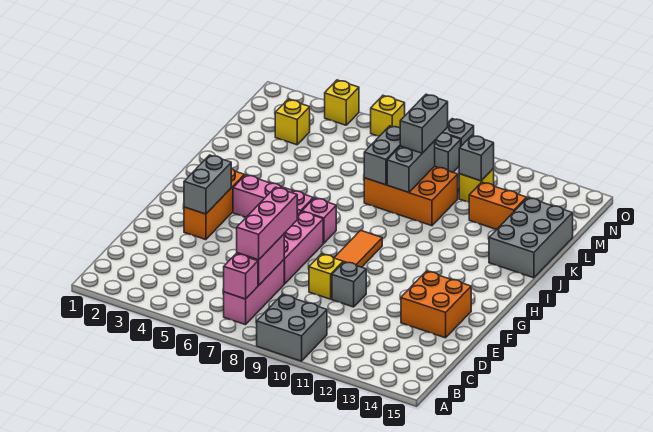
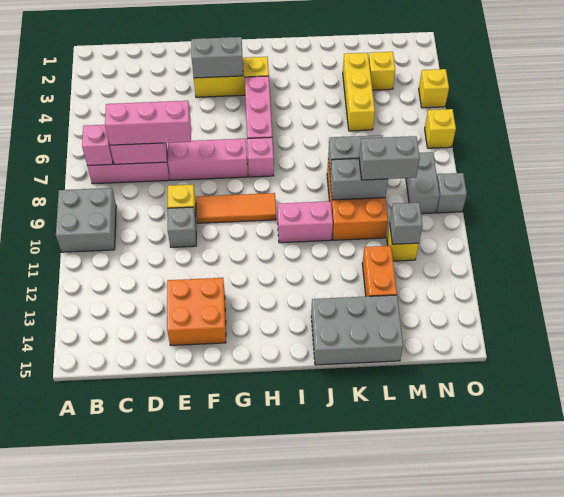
orange brick F3:H3 level 1 -> yellow brick F3:H3 level 1
none -> pink brick I10:J10 level 1
none -> yellow brick L3:L5 level 1

